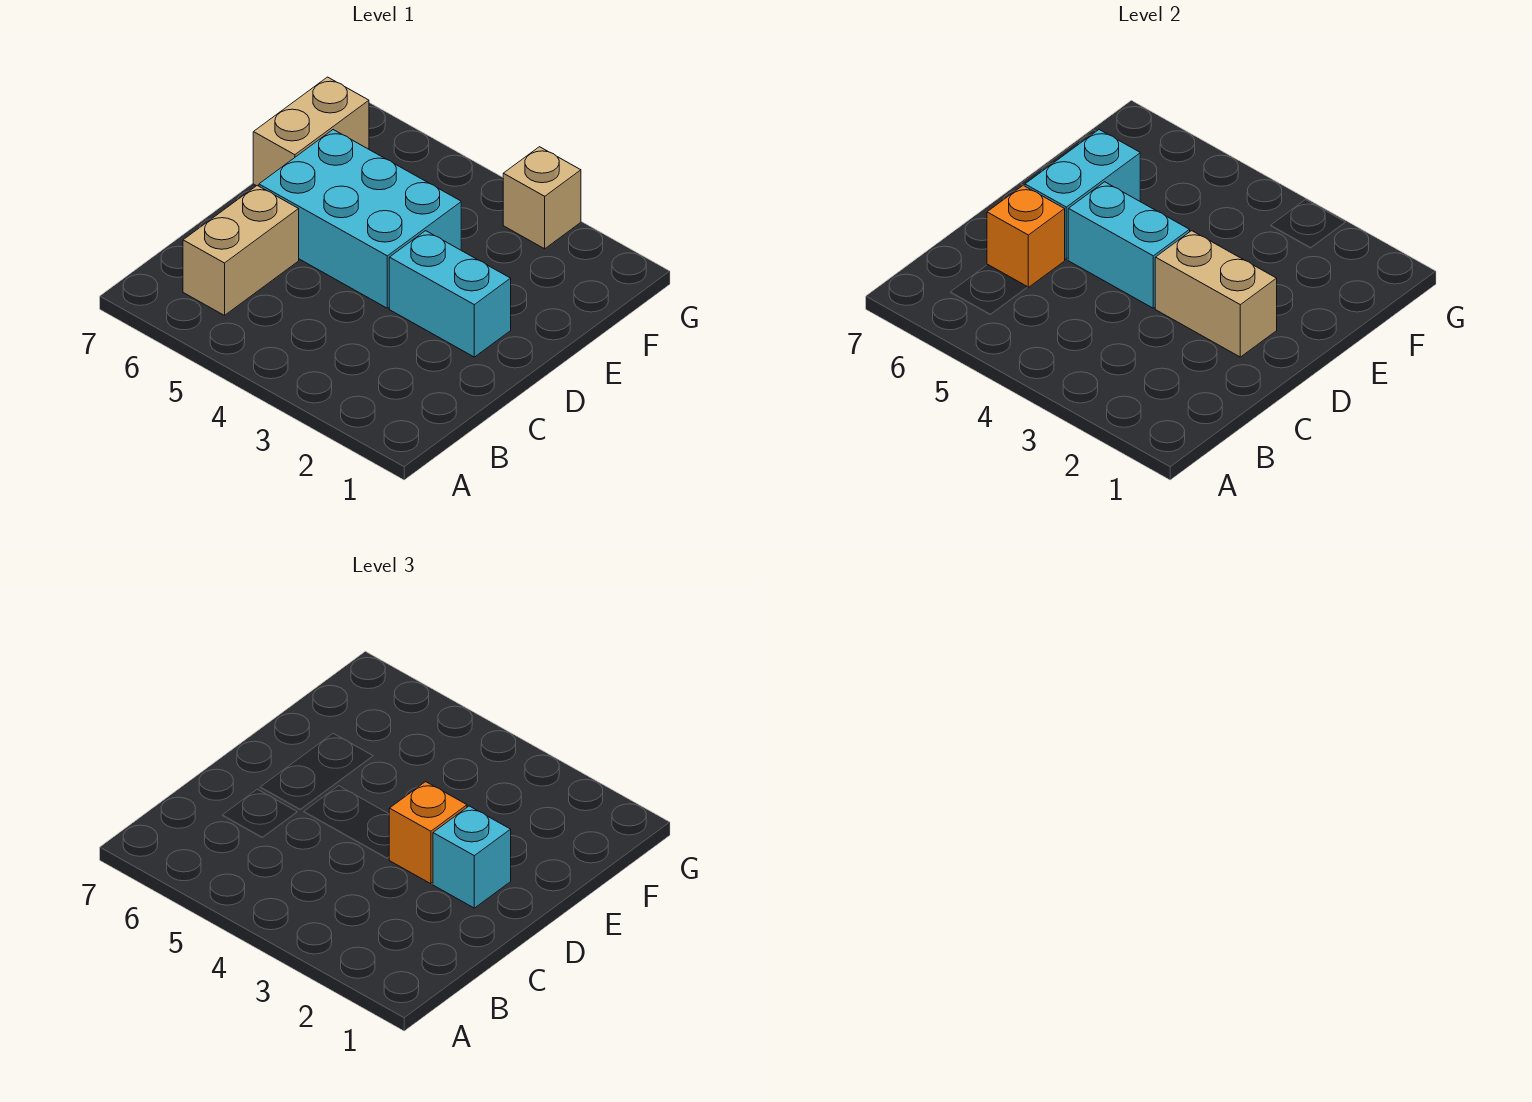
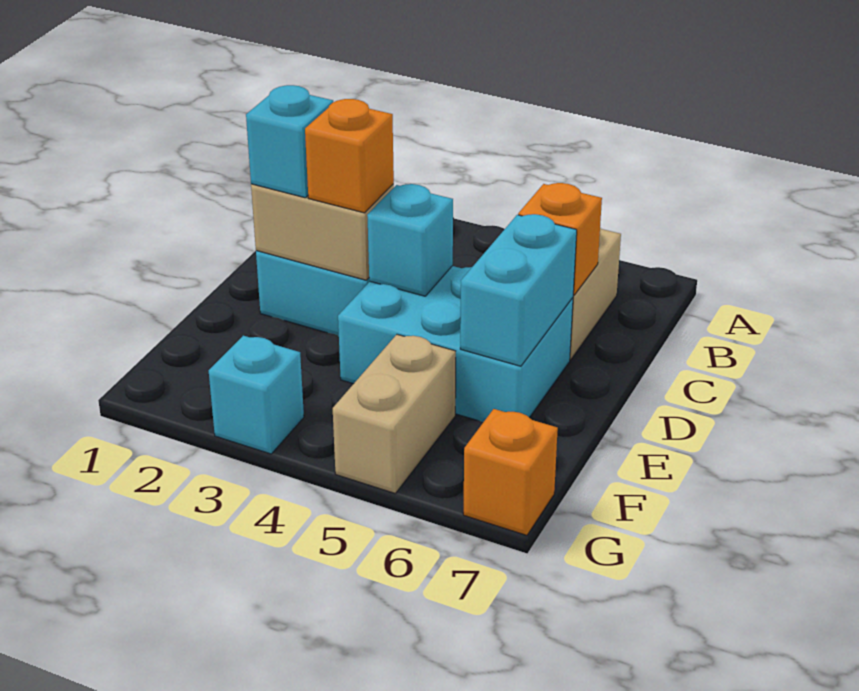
cyan brick D4:D5 level 2 -> cyan brick D4 level 2
tan brick E7:F7 level 1 -> tan brick F5:G5 level 1
tan brick G3 level 1 -> cyan brick G3 level 1
none -> orange brick G7 level 1

